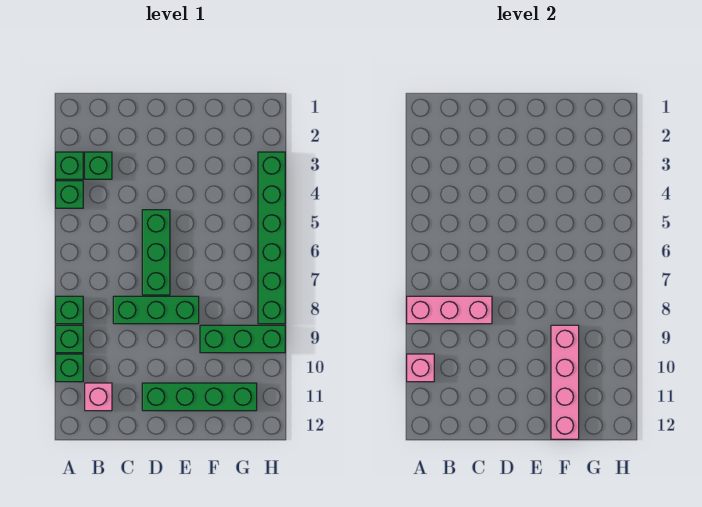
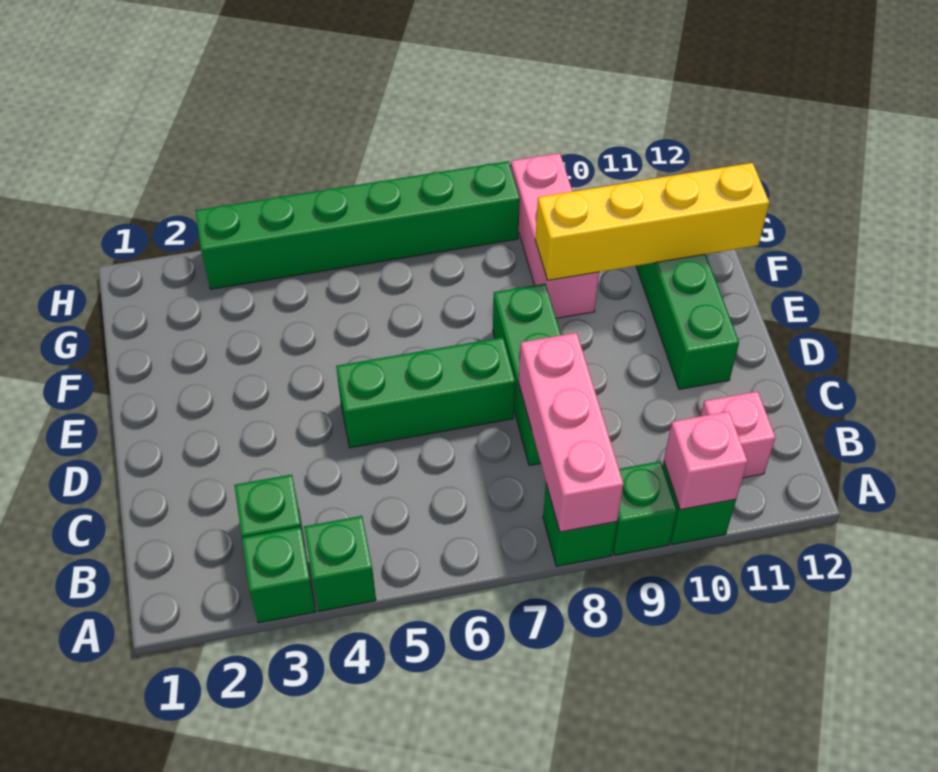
green brick F9:H9 level 1 -> pink brick F9:H9 level 1
pink brick F9:F12 level 2 -> yellow brick F9:F12 level 2

